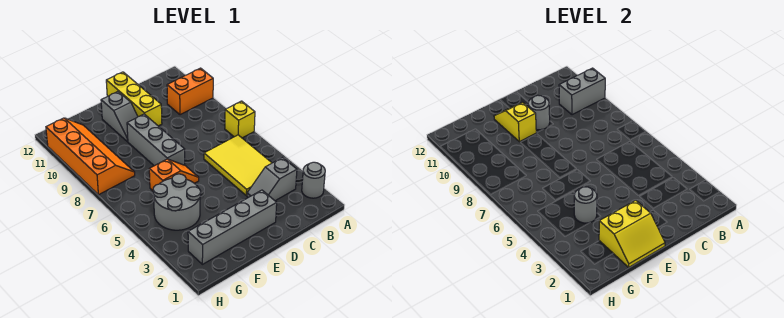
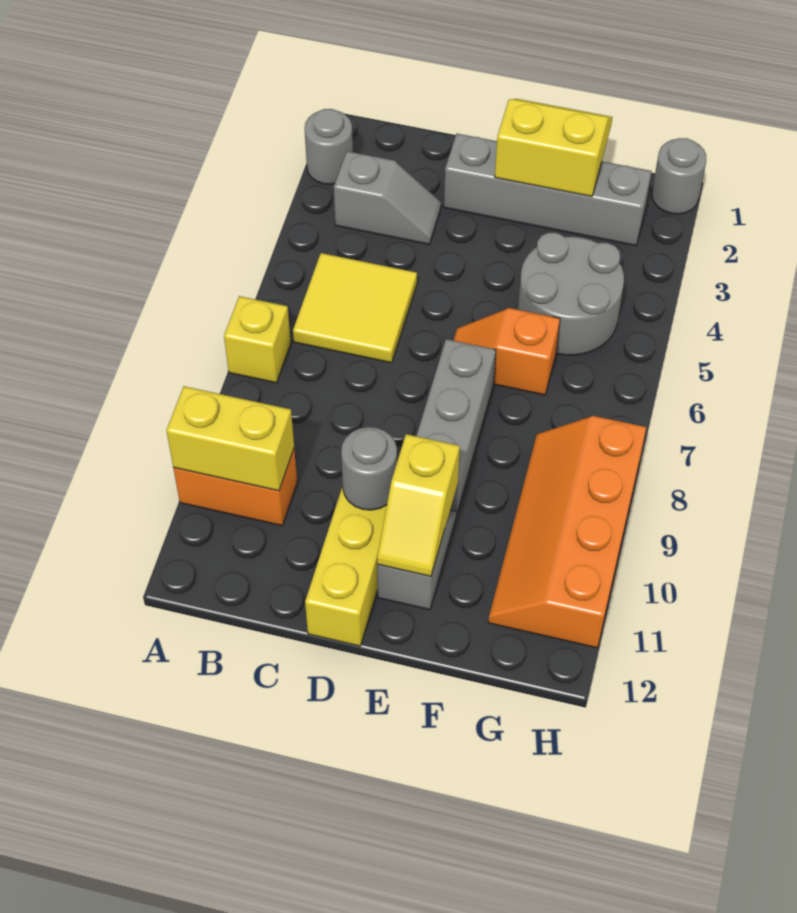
grey brick A10:B10 level 2 -> yellow brick A10:B10 level 2
yellow tile B4:C6 level 1 -> yellow tile B5:C6 level 1
grey round brick F4 level 2 -> grey round brick H1 level 1

